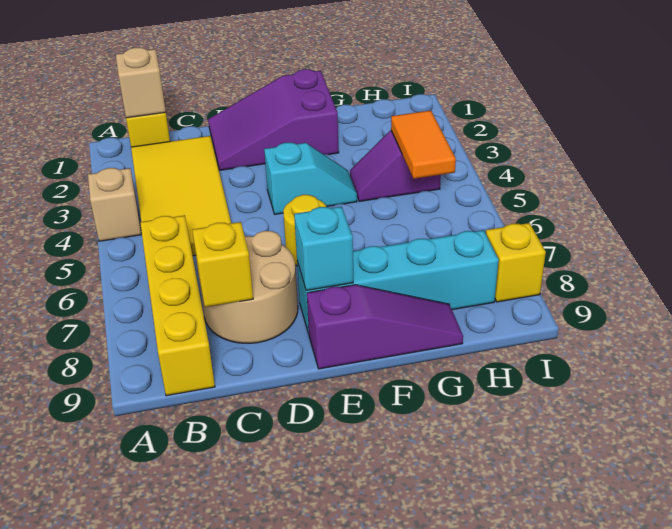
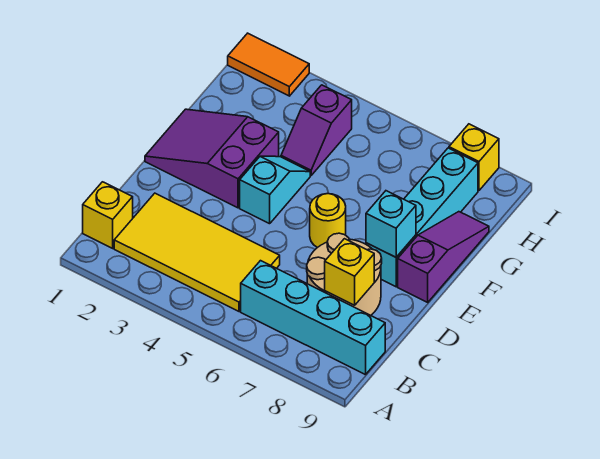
tan brick A4 level 1 -> none
tan brick B1 level 2 -> none
yellow brick B6:B9 level 1 -> cyan brick B6:B9 level 1
purple slope D1:F2 level 1 top F -> purple slope E1:F3 level 1 top 3
orange tile H4:H5 level 2 -> orange tile I1:I2 level 1

